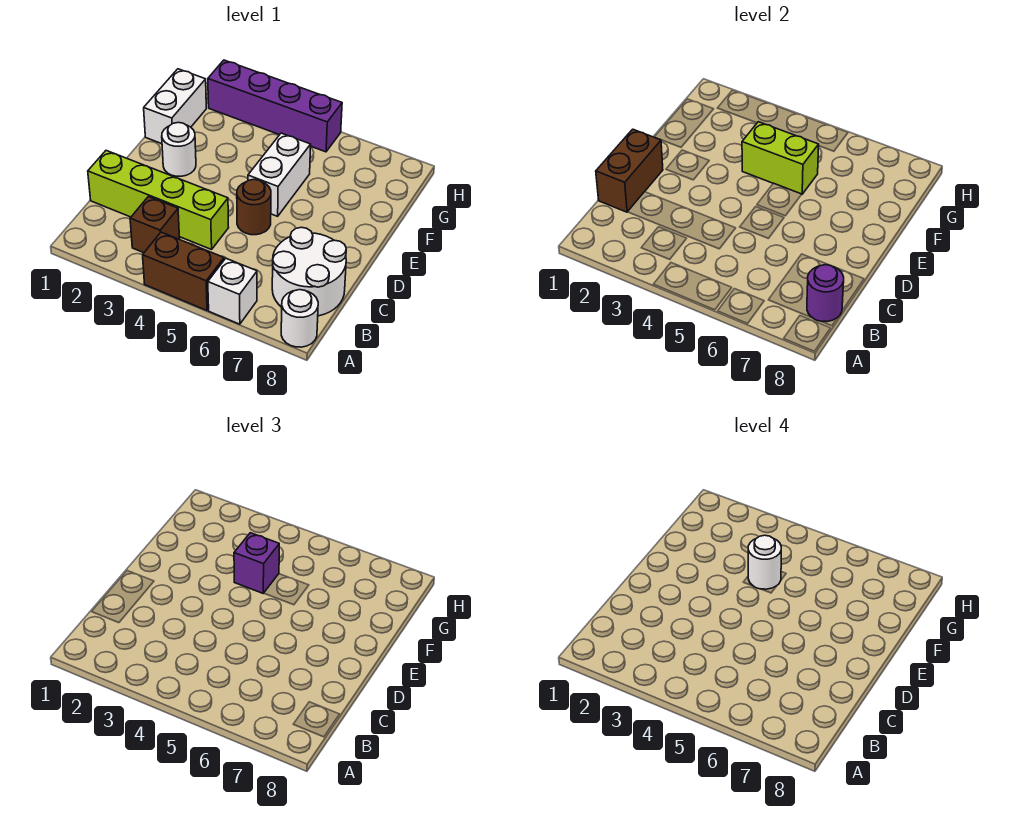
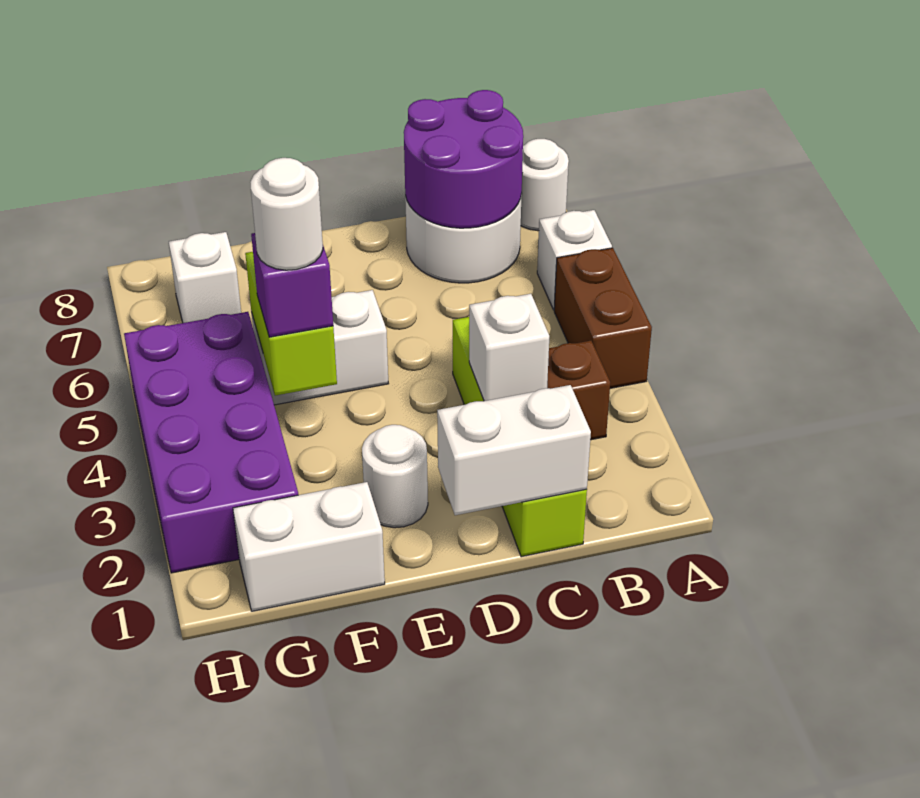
purple round brick B8 level 2 -> purple round brick B7:C8 level 2
brown brick C1:D1 level 2 -> white brick C1:D1 level 2
none -> white brick C3 level 2
brown round brick D5 level 1 -> none
none -> white brick G7 level 1
purple brick H2:H5 level 1 -> purple brick G2:H5 level 1

